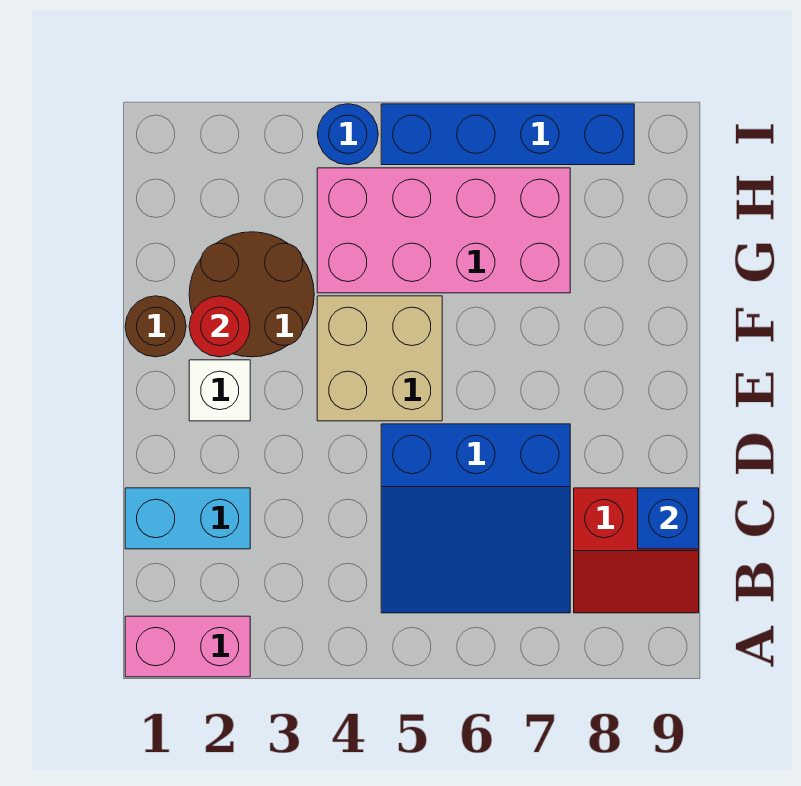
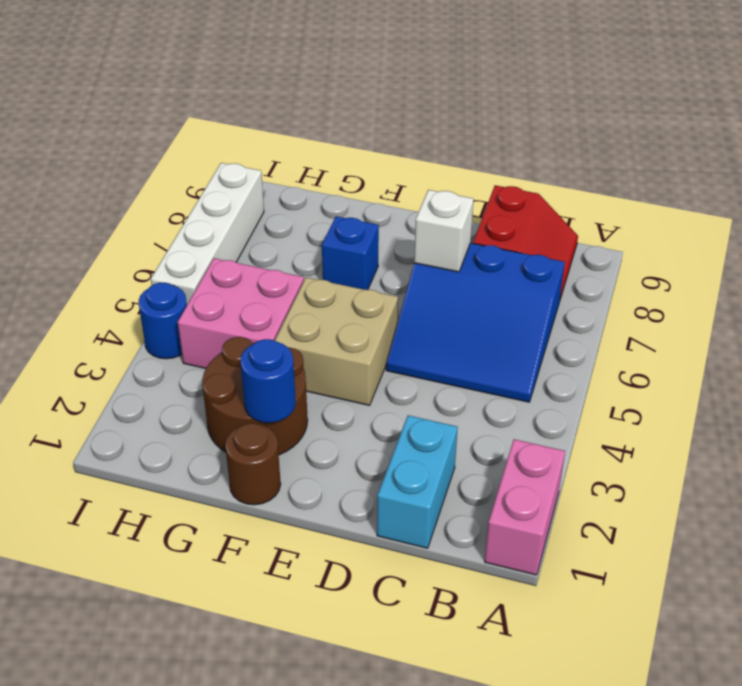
blue slope B5:D7 level 1 top D -> blue slope B5:D7 level 1 top 7
blue brick C9 level 2 -> blue brick F7 level 1
white brick E2 level 1 -> white brick D7 level 2
red round brick F2 level 2 -> blue round brick F2 level 2
pink brick G4:H7 level 1 -> pink brick G4:H5 level 1
blue brick I5:I8 level 1 -> white brick I5:I8 level 1

